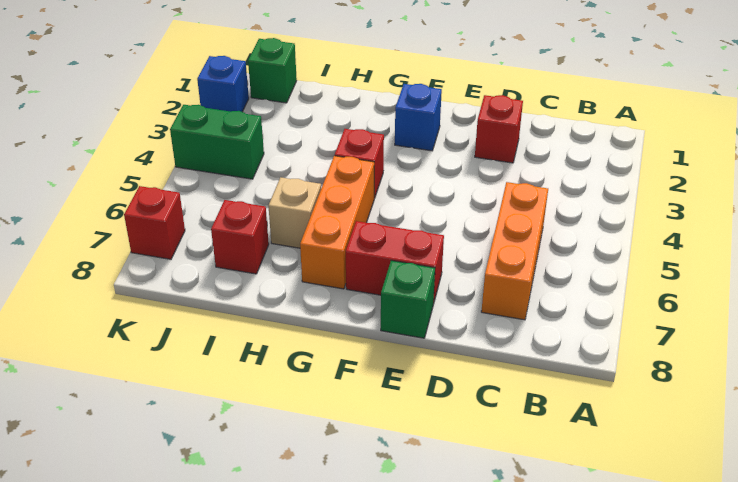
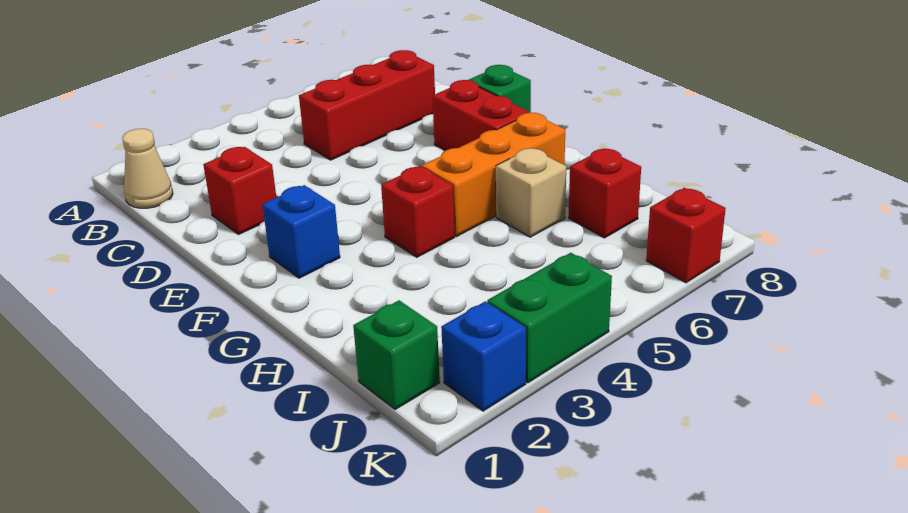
none -> tan cone B1 level 1
orange brick C5:C7 level 1 -> red brick C5:C7 level 1
green brick J4:K4 level 1 -> green brick K3:K4 level 1

